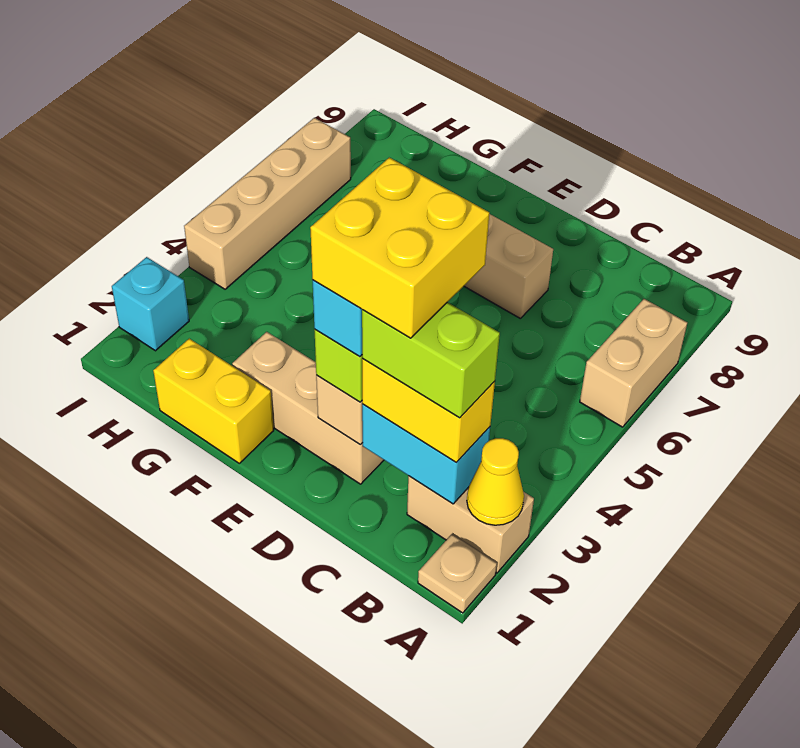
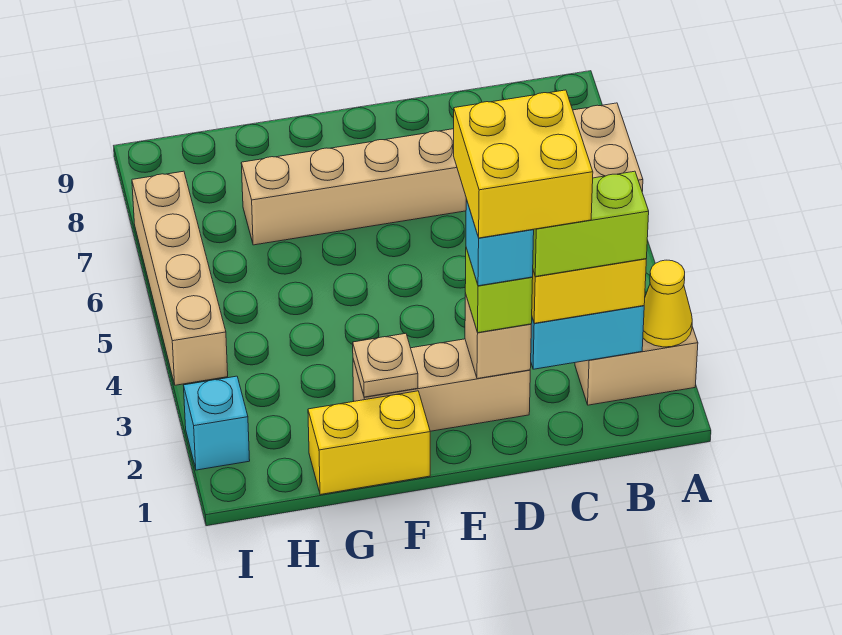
tan plate A1 level 1 -> tan plate F2 level 2

